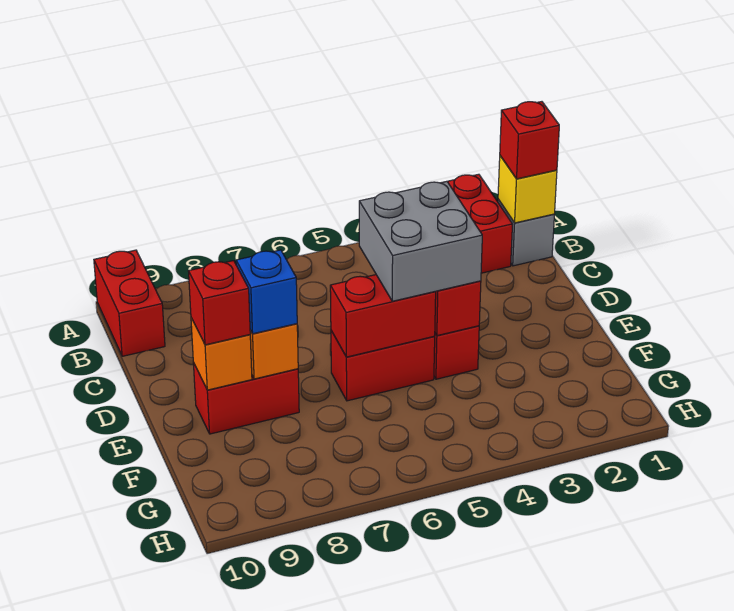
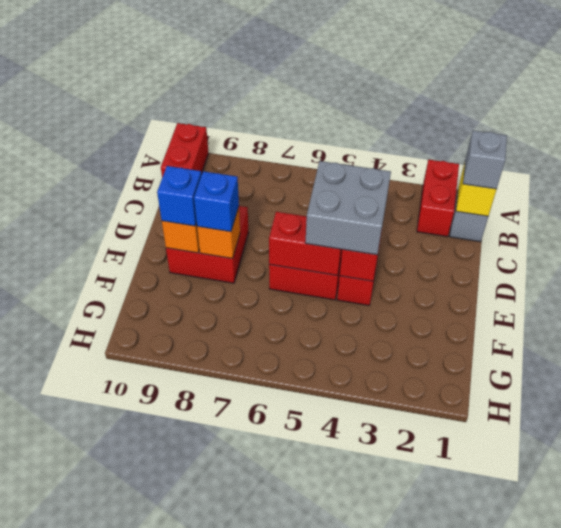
red brick B1 level 3 -> grey brick B1 level 3
red brick E8:E9 level 1 -> red brick D8:E9 level 1
red brick E9 level 3 -> blue brick E9 level 3

